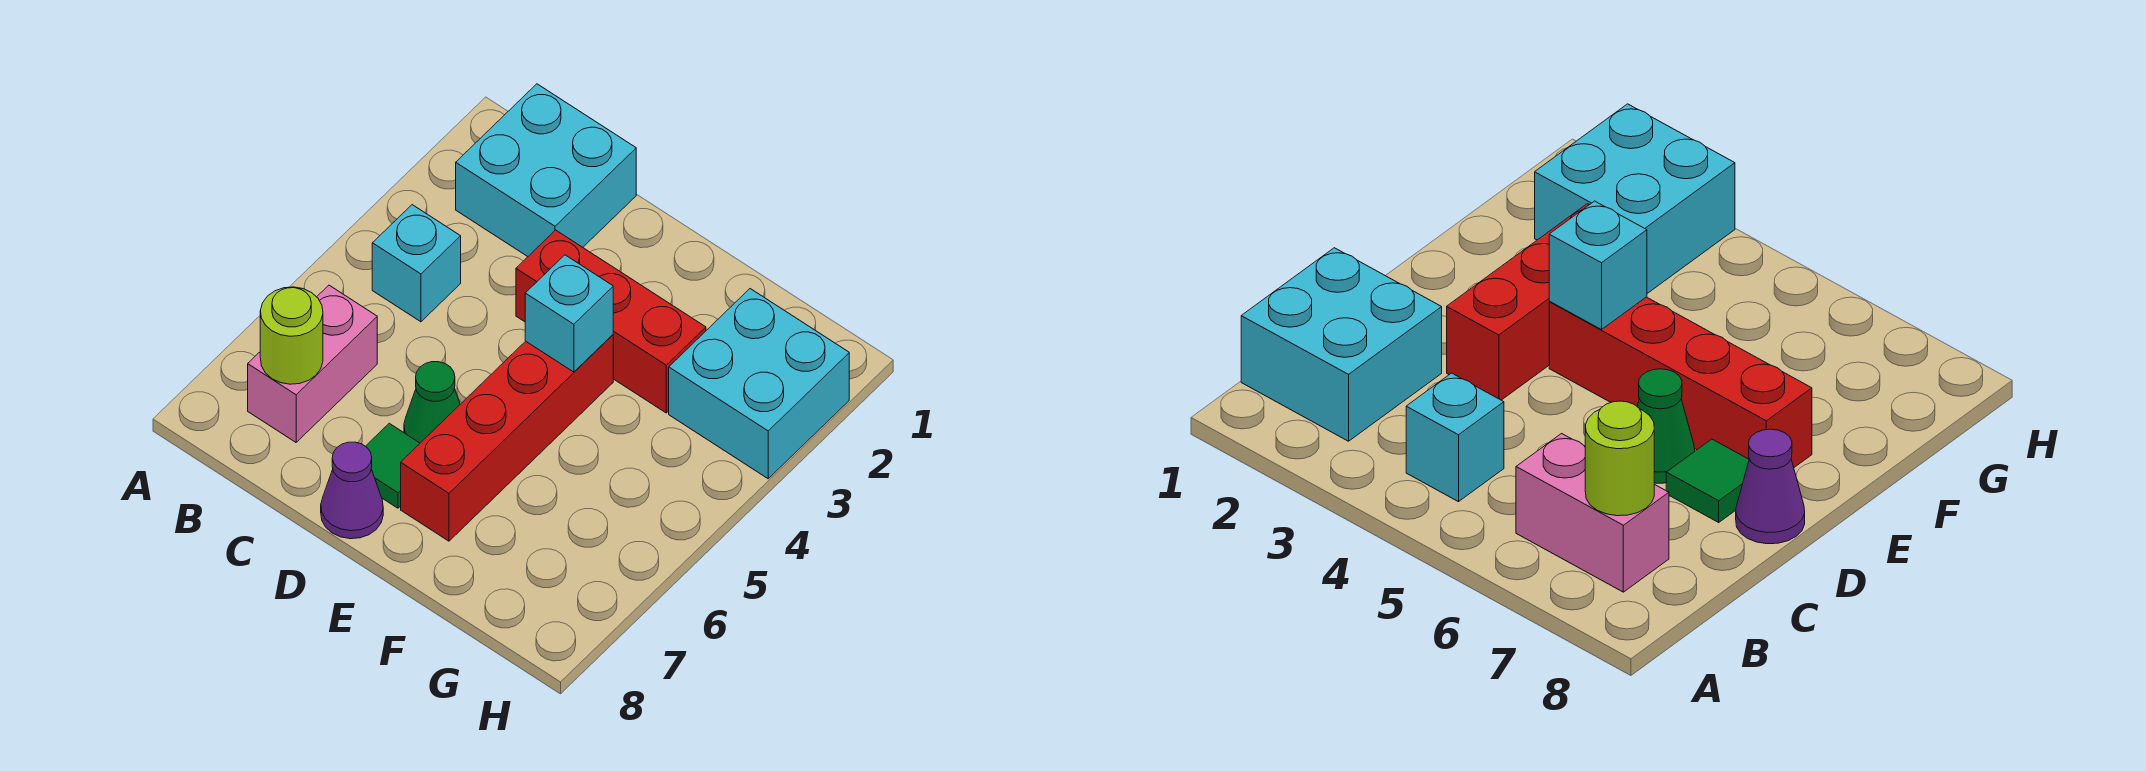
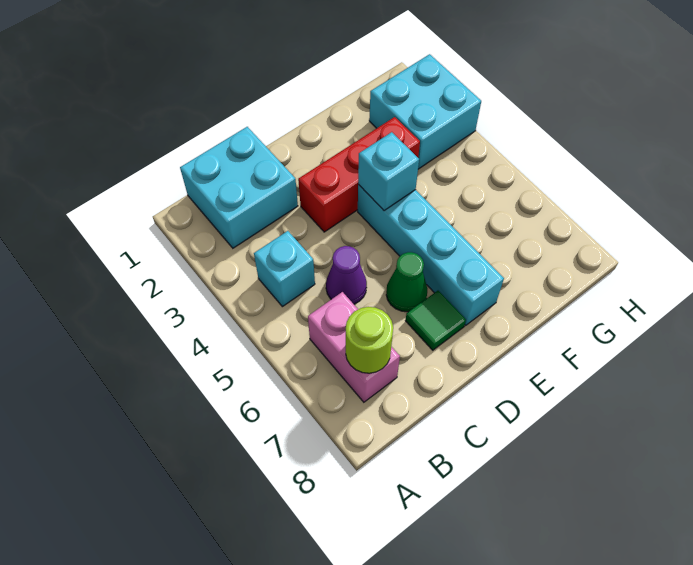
purple cone D8 level 1 -> purple cone C5 level 1
red brick E4:E7 level 1 -> cyan brick E4:E7 level 1

